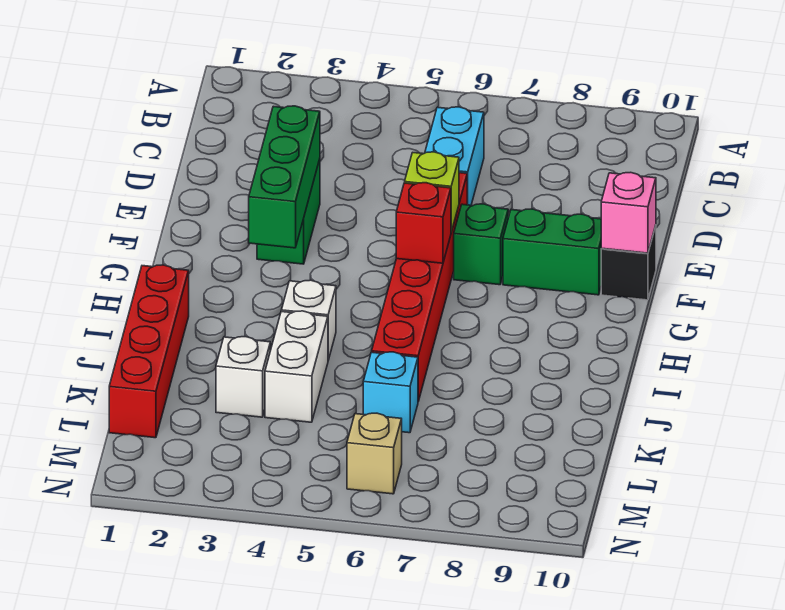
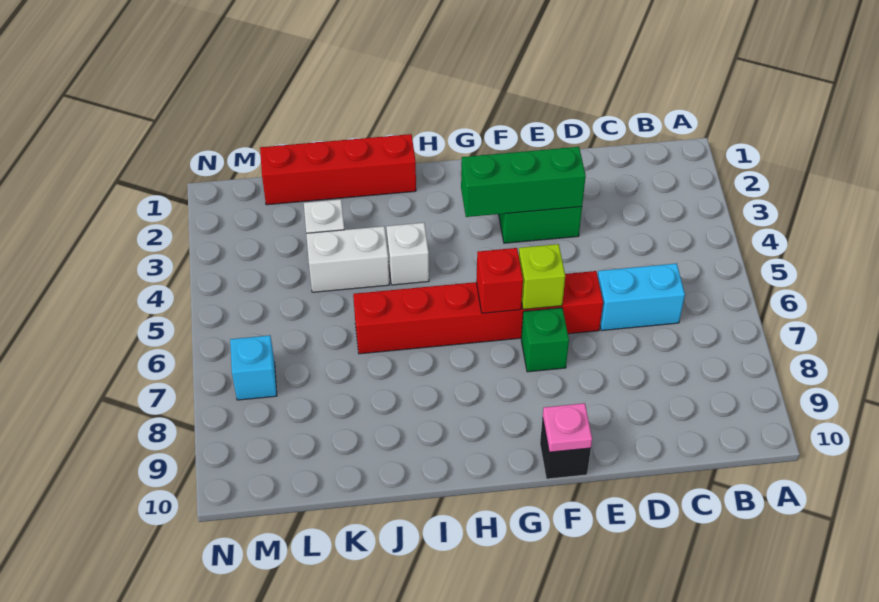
green brick F8:F9 level 1 -> none
pink brick F10 level 2 -> pink plate F10 level 2
cyan brick K6 level 1 -> cyan brick M7 level 1
tan brick M6 level 1 -> none

